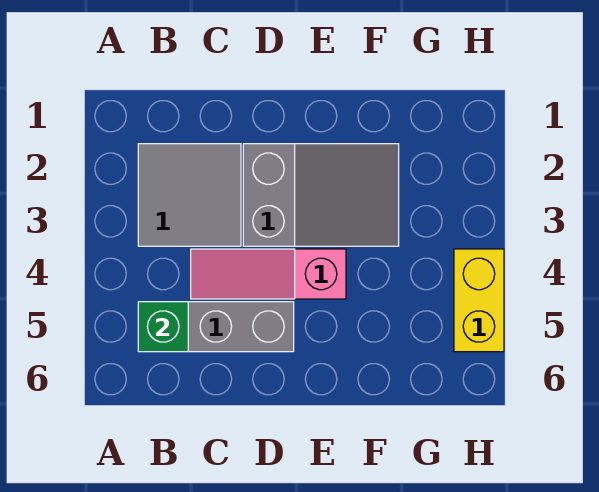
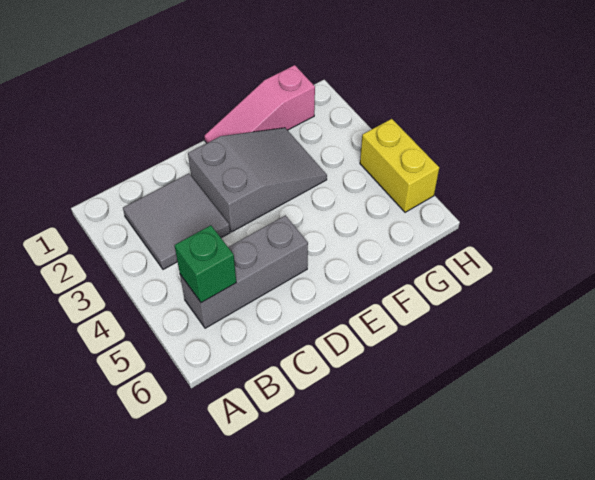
pink slope C4:E4 level 1 top E -> pink slope E1:G1 level 1 top G

